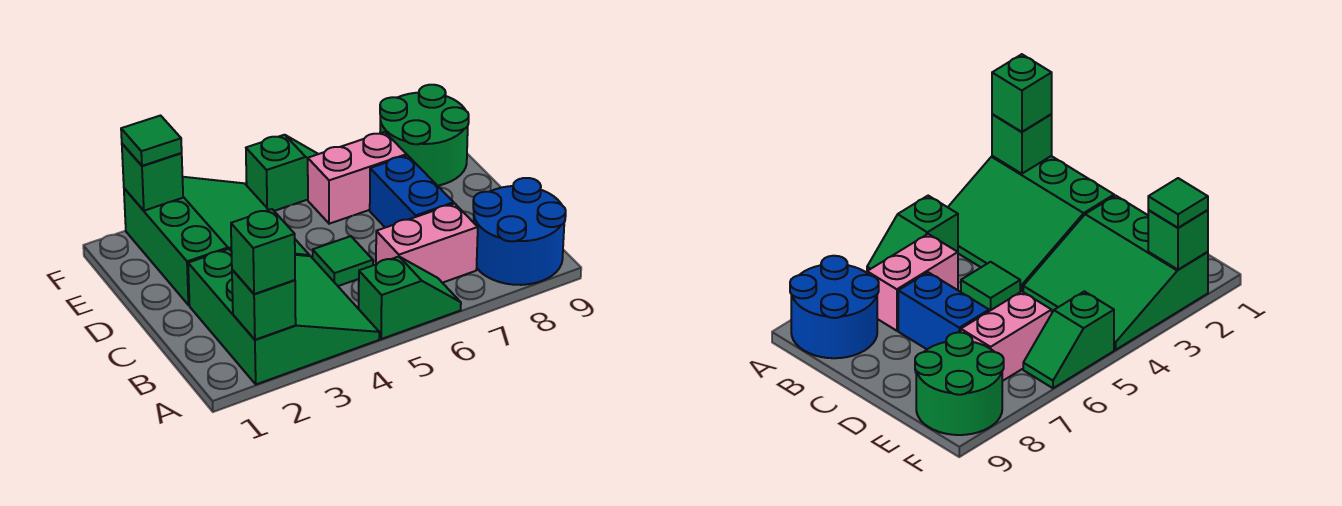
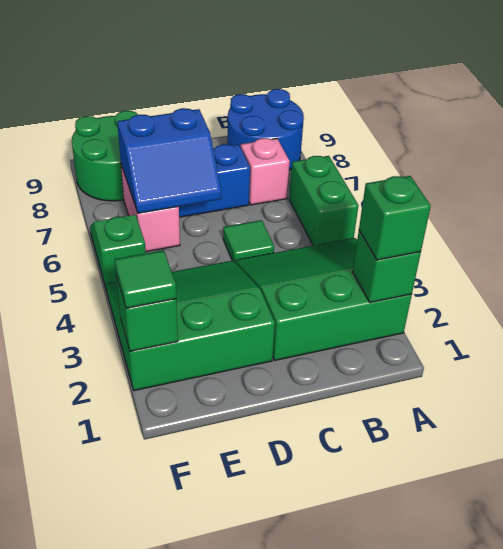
green slope A5:A6 level 1 top 5 -> green brick A5:A6 level 1
pink brick B6:B7 level 1 -> pink brick B7 level 1
none -> blue slope D6:E7 level 2 top 7

